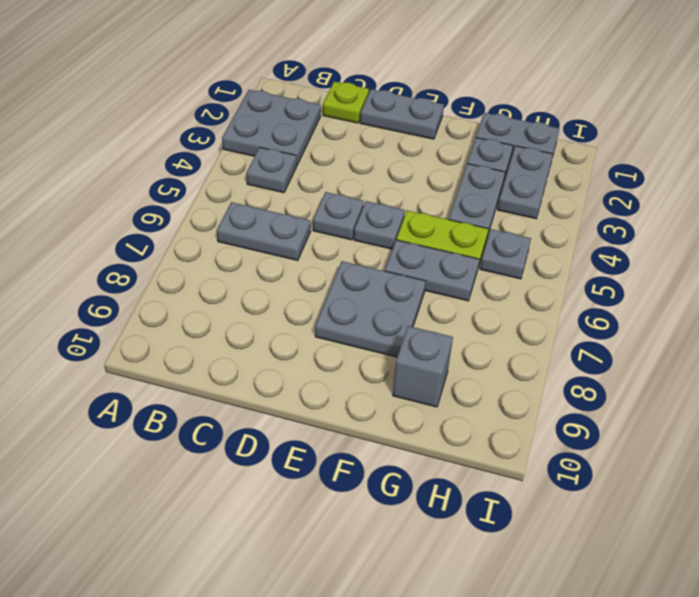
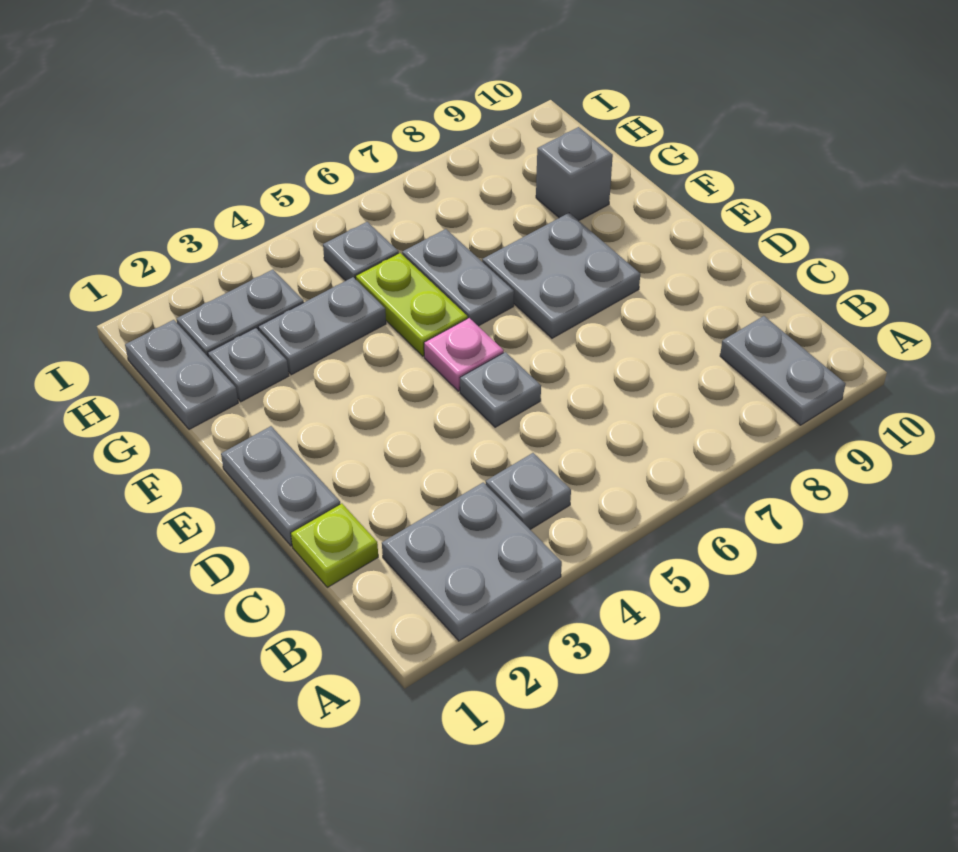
grey plate B6:C6 level 1 -> grey plate A9:B9 level 1
grey plate E5 level 1 -> pink plate E5 level 1

